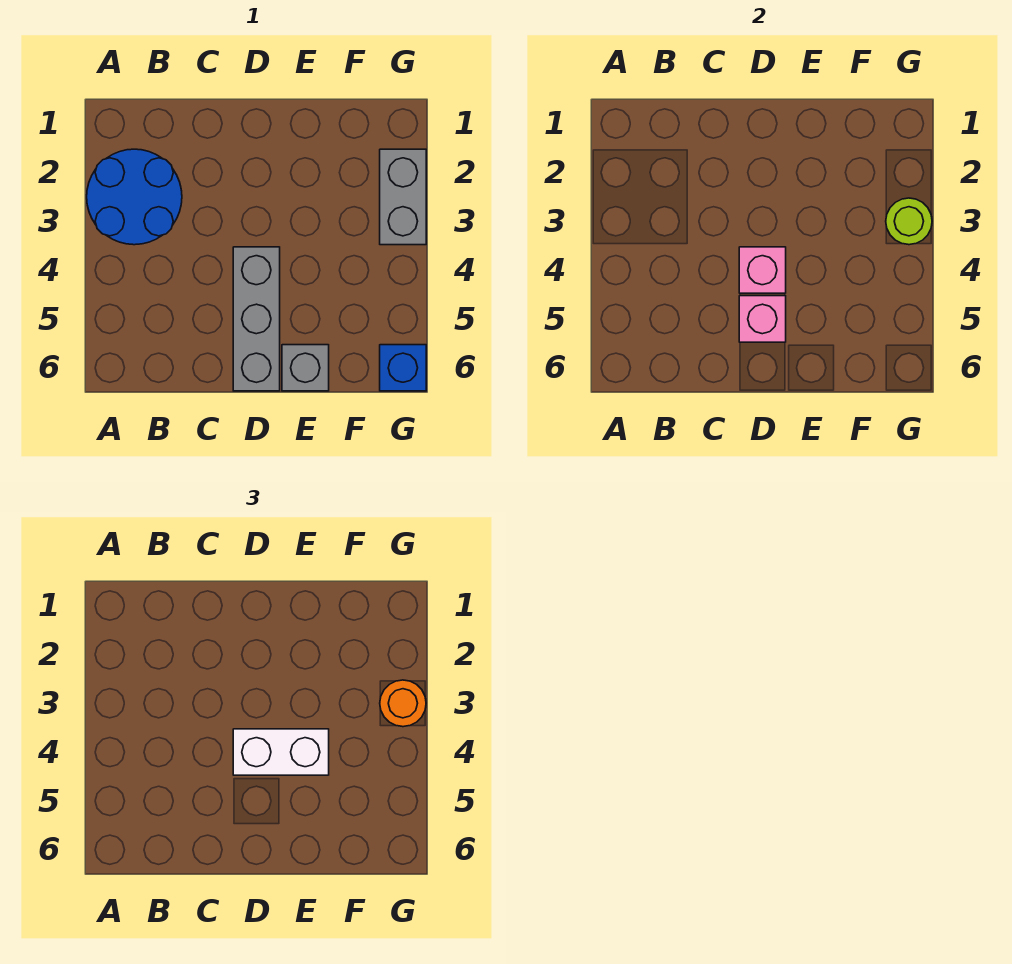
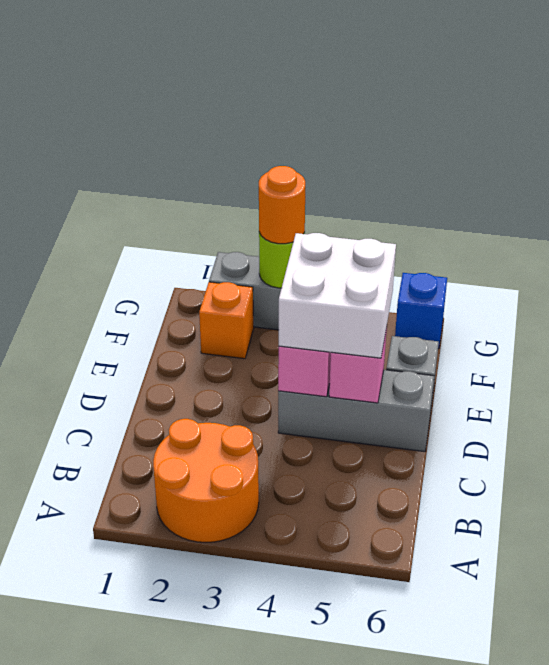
blue round brick A2:B3 level 1 -> orange round brick A2:B3 level 1
white brick D4:E4 level 3 -> white brick D4:E5 level 3
none -> orange brick F2 level 1

